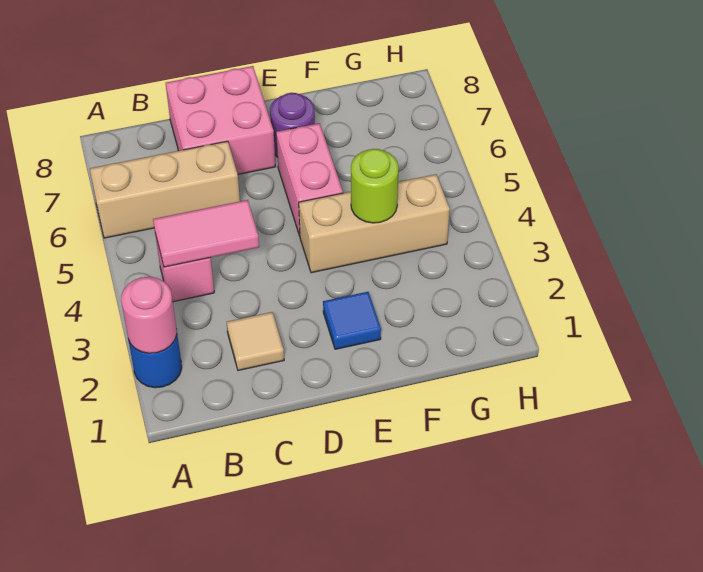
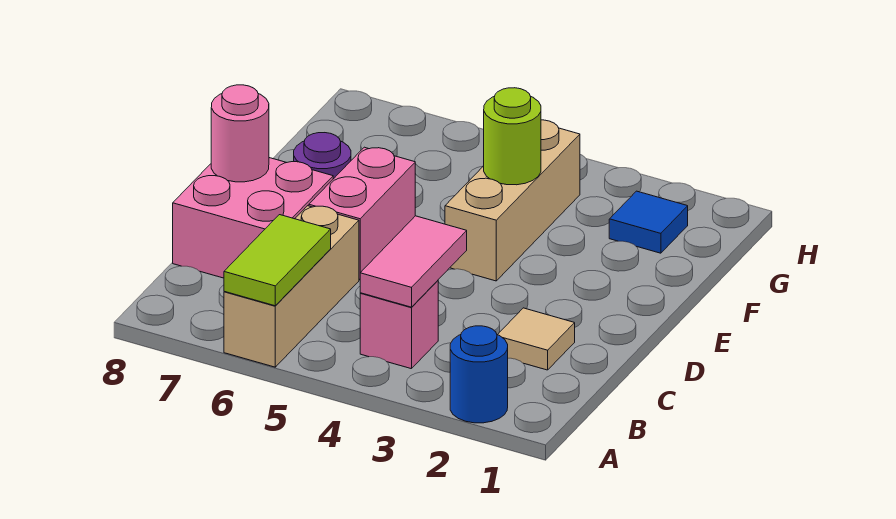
pink round brick A2 level 2 -> pink round brick D8 level 2
none -> lime tile A6:B6 level 2
blue tile E2 level 1 -> blue tile G2 level 1
pink brick E5:E6 level 1 -> pink brick D6:E6 level 1

